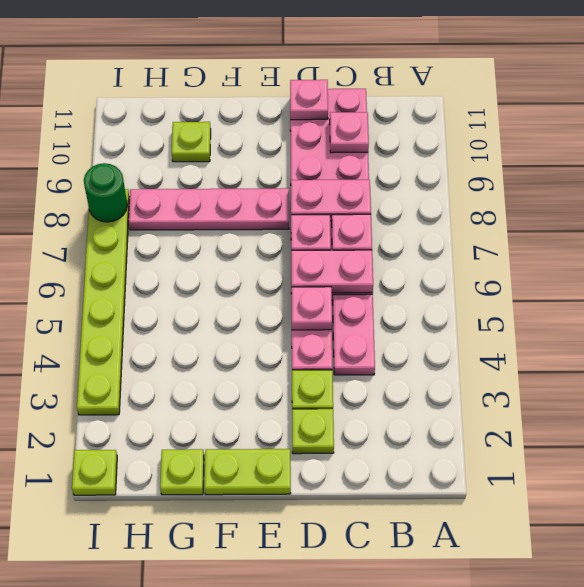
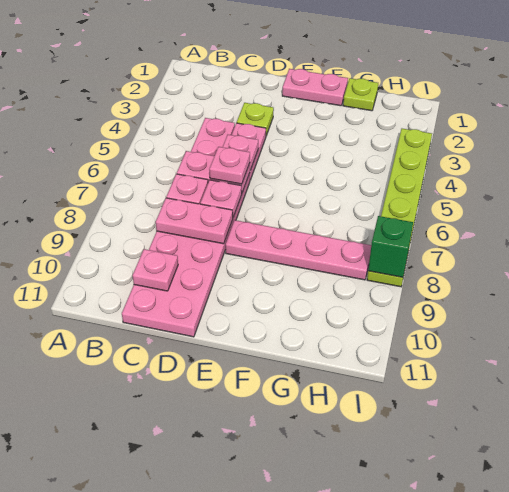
lime plate D2 level 1 -> none
pink plate D11 level 2 -> pink plate D6 level 3
lime plate E1:F1 level 1 -> pink plate E1:F1 level 1
lime plate G10 level 1 -> none
lime plate I1 level 1 -> none
green round brick I8 level 2 -> green brick I8 level 2

